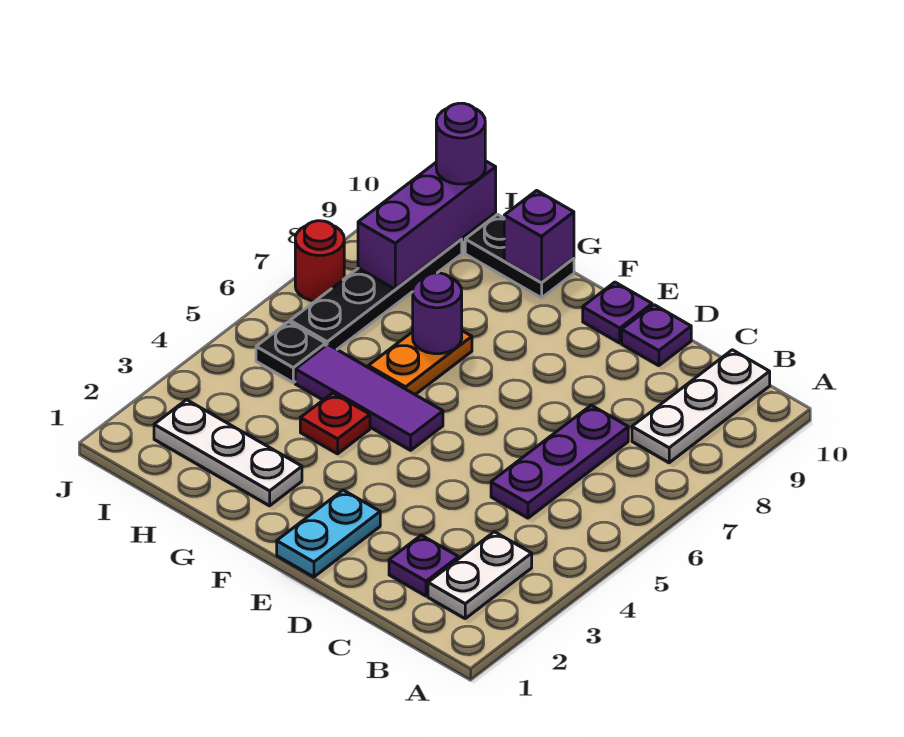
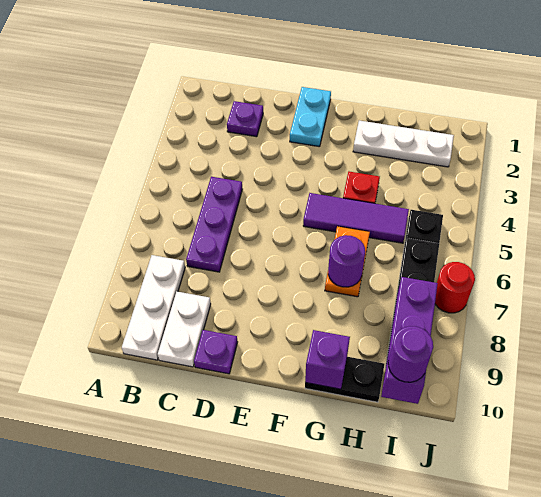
white plate B2:B3 level 1 -> white plate C9:C10 level 1
purple plate E10 level 1 -> none

